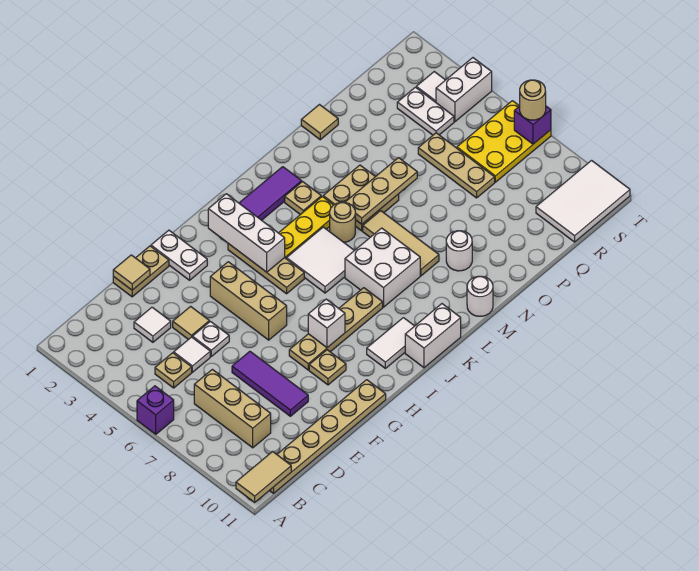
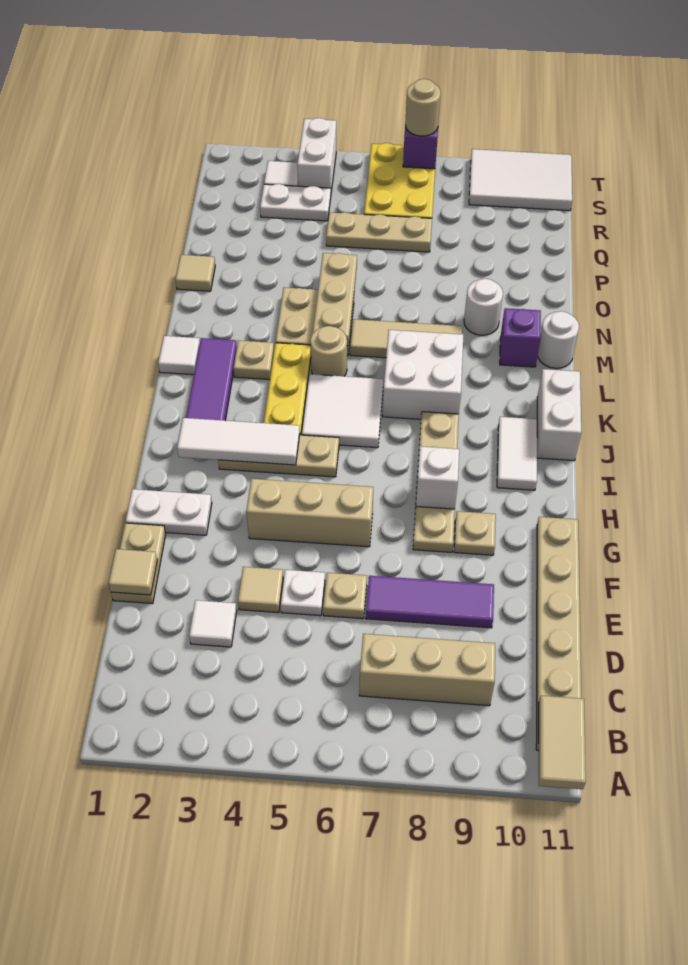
purple brick A6 level 1 -> purple brick M10 level 1
tan plate C5 level 1 -> tan plate E6 level 1
white tile D5 level 1 -> white tile L1 level 1
white brick I2:I4 level 2 -> white tile I2:I4 level 2
white tile R10:T11 level 1 -> white tile S9:T11 level 1

